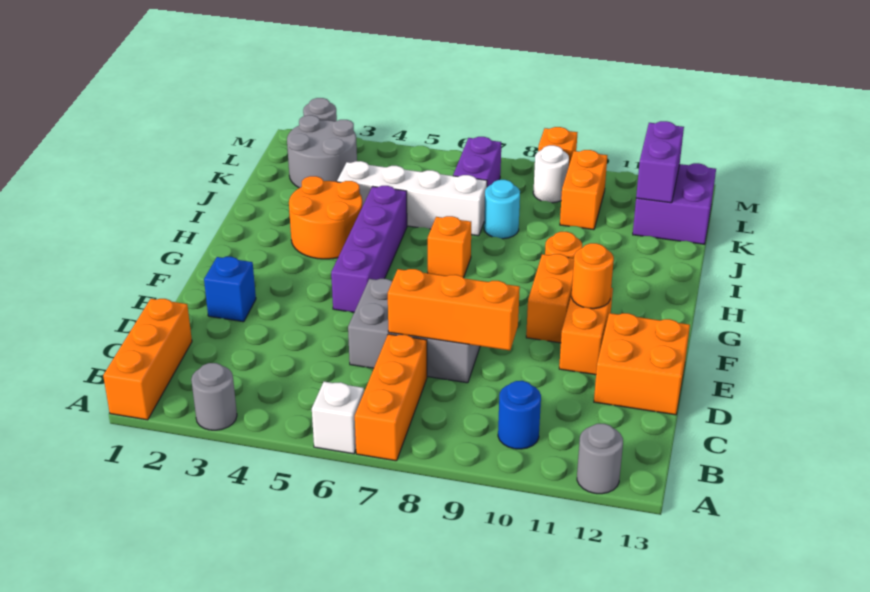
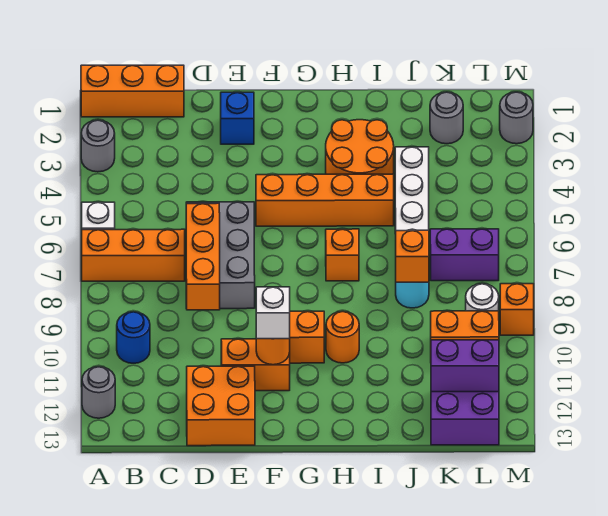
purple brick F5:I5 level 1 -> orange brick F5:I5 level 1
none -> white brick F11 level 3
none -> orange brick J8 level 2
grey round brick K2:L3 level 1 -> grey round brick K2 level 1

